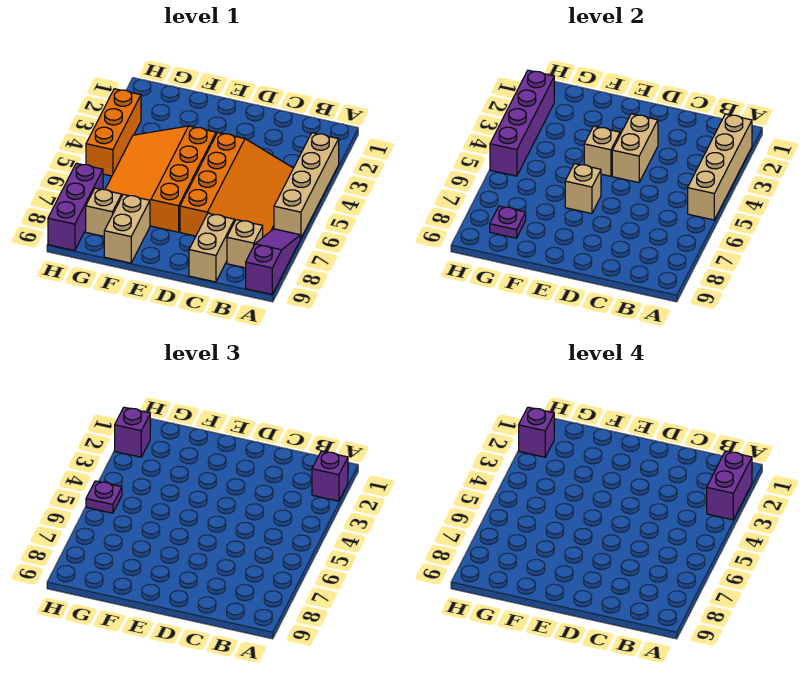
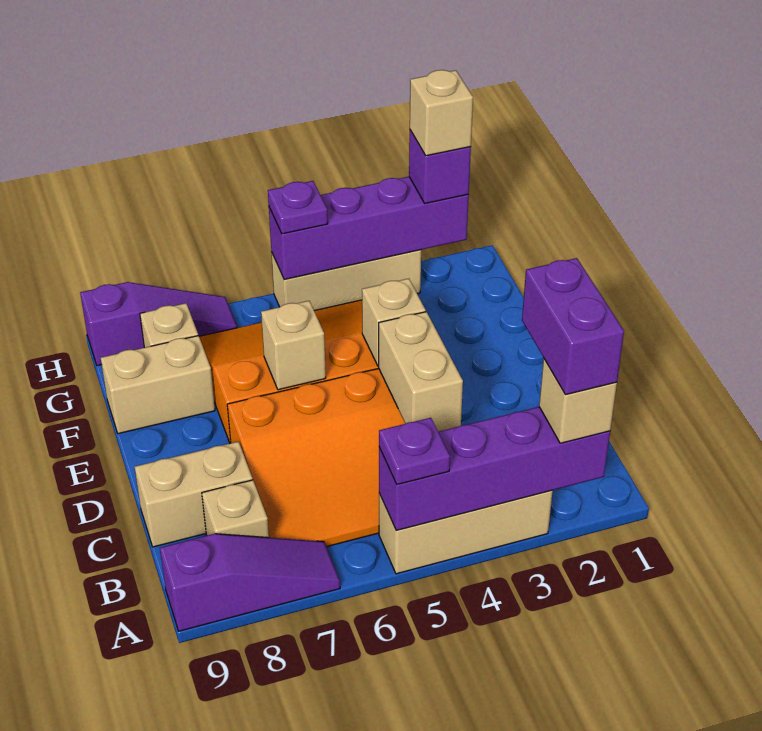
tan brick A2:A5 level 2 -> purple brick A2:A5 level 2
purple brick A2 level 3 -> tan brick A2 level 3
purple brick A2:A3 level 4 -> purple brick A2:B2 level 4
tan brick A3:A6 level 1 -> tan brick A3:A5 level 1
tan brick D3:D4 level 2 -> tan brick C4:D4 level 2
purple plate G8 level 2 -> purple plate A5 level 3
purple brick H2 level 4 -> tan brick H2 level 4
orange brick H3:H5 level 1 -> tan brick H3:H5 level 1
purple brick H7:H9 level 1 -> purple slope H7:H9 level 1 top 9

